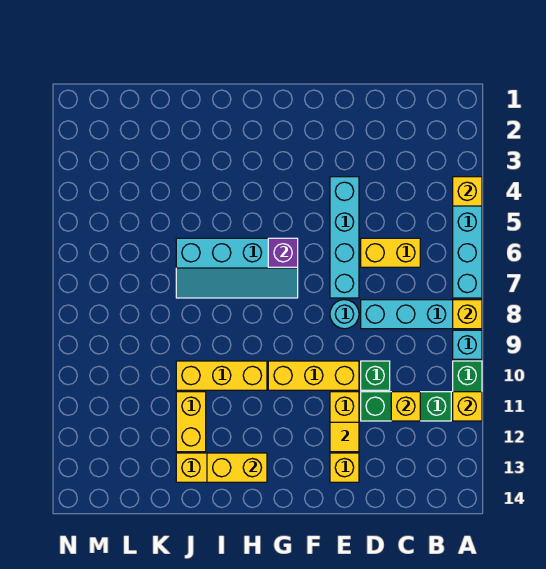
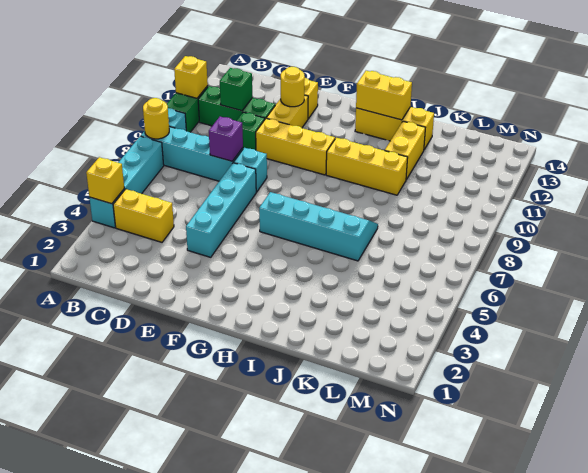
yellow brick A8 level 2 -> yellow round brick A8 level 2
yellow brick C6:D6 level 1 -> yellow brick B4:C4 level 1
yellow brick C11 level 2 -> green brick C11 level 2
cyan round brick E8 level 1 -> cyan brick E8 level 1
yellow tile E12 level 2 -> yellow round brick E12 level 2
purple brick G6 level 2 -> purple brick D8 level 2

